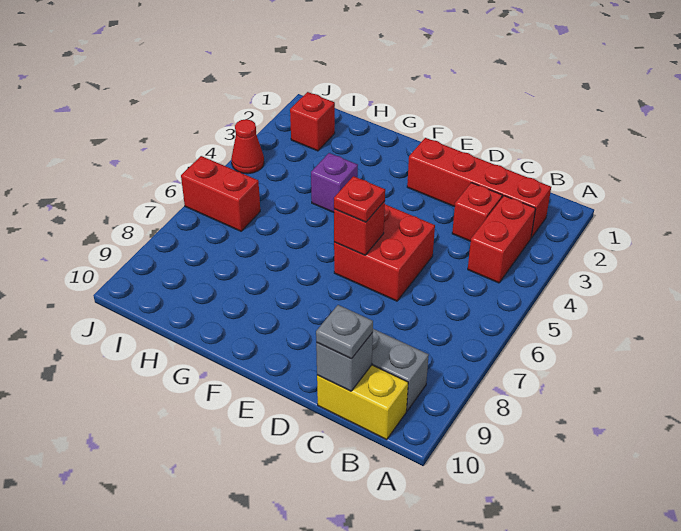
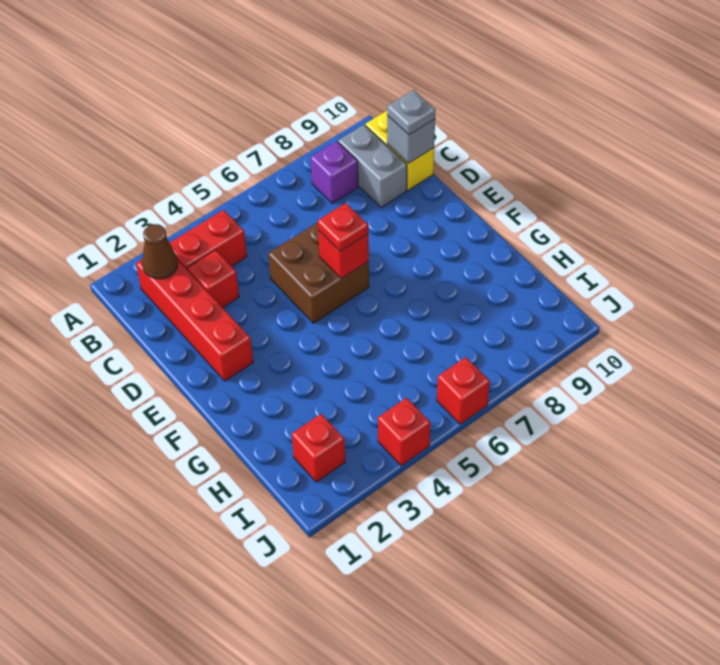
none -> brown cone B2 level 2
red brick D5:E6 level 1 -> brown brick D5:E6 level 1
purple brick G4 level 1 -> purple brick B8 level 1
red brick I6:J6 level 1 -> red brick J6 level 1
red cone J4 level 1 -> red brick J4 level 1

